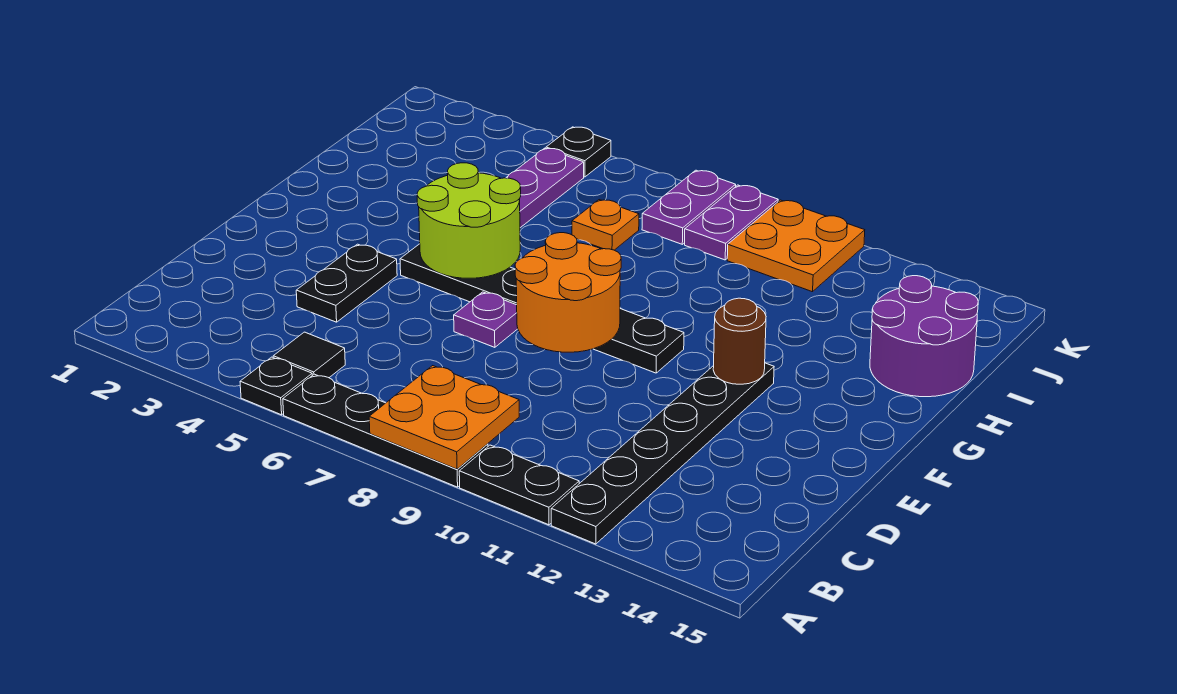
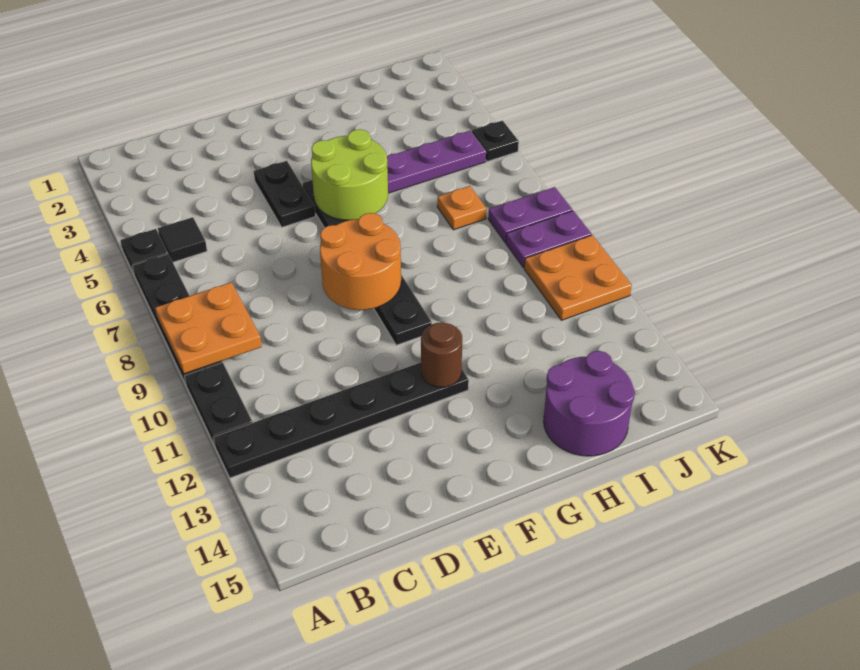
black plate D4:E4 level 1 -> black plate E4:E5 level 1
purple plate E7 level 1 -> none

